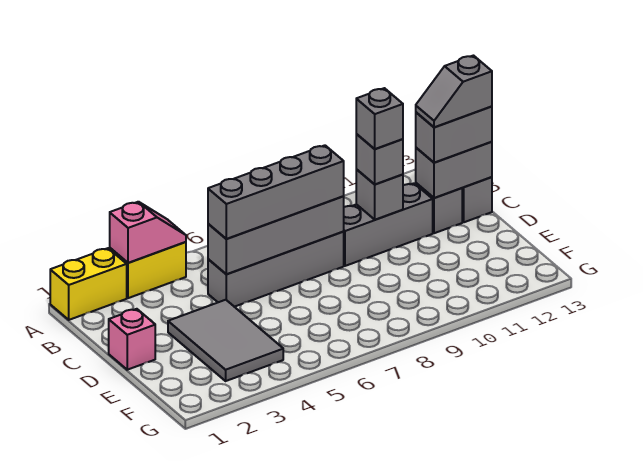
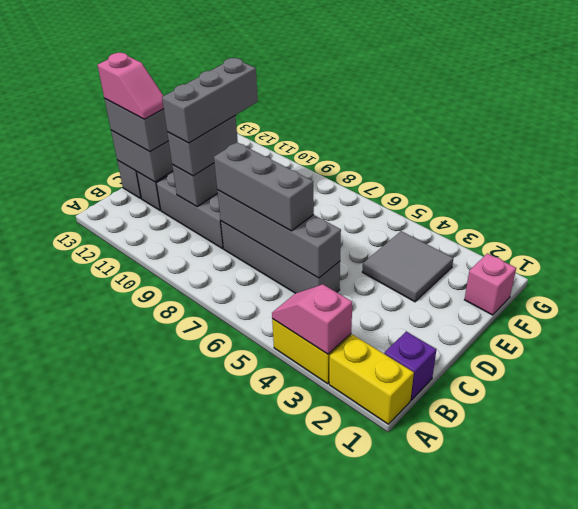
none -> purple brick B1 level 1
grey brick C5:C8 level 3 -> grey brick C6:C8 level 3
grey brick C10 level 3 -> grey brick C10:D10 level 3
grey brick C10 level 4 -> grey brick C10:E10 level 4
grey slope C12:C13 level 4 top 13 -> pink slope C12:C13 level 4 top 13
pink brick D1 level 1 -> pink brick F1 level 1
grey tile D3:F4 level 1 -> grey tile E3:F4 level 1

